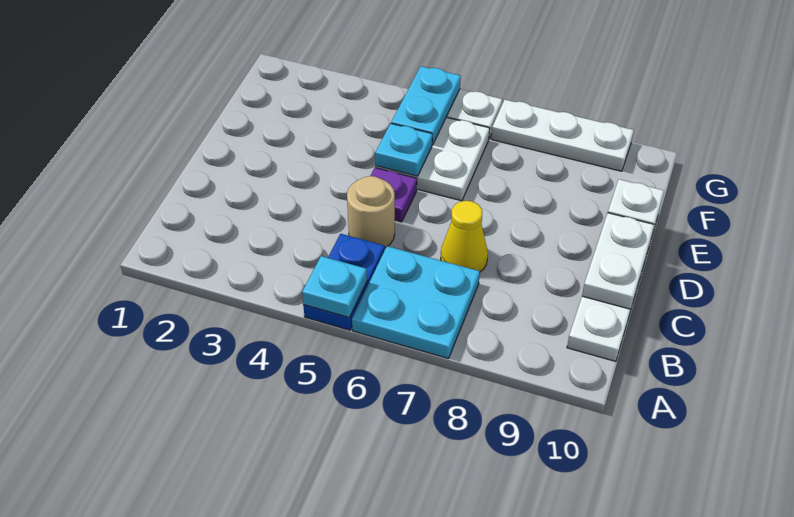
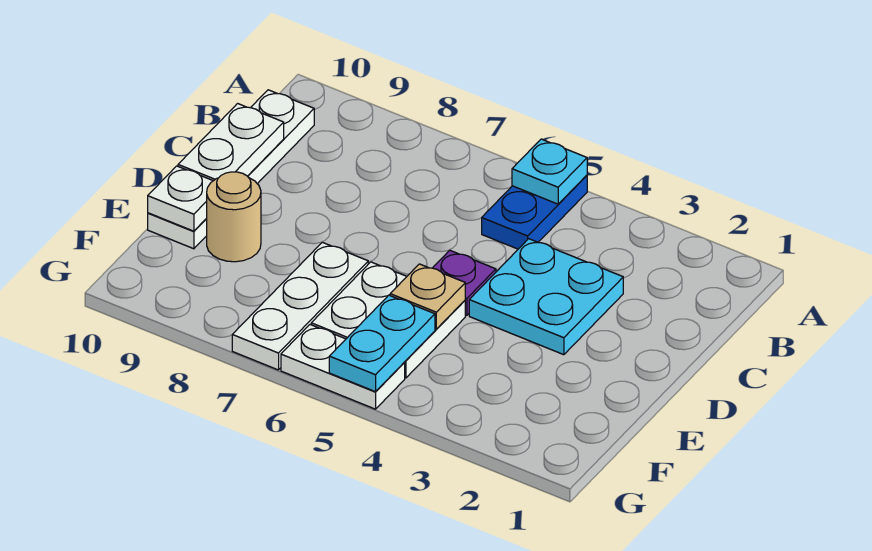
cyan plate A6:B7 level 1 -> cyan plate C3:D4 level 1
tan round brick C5 level 1 -> tan round brick E9 level 1
yellow cone C7 level 1 -> none
cyan plate E5 level 2 -> tan plate E5 level 2
white plate G7:G9 level 1 -> white plate E7:G7 level 1

